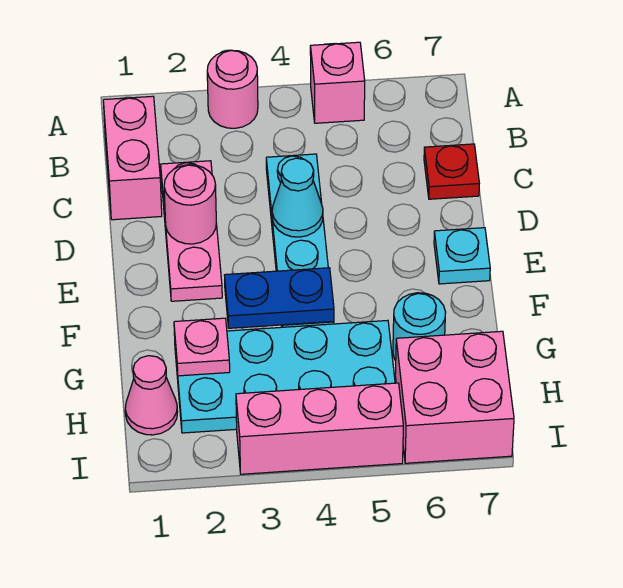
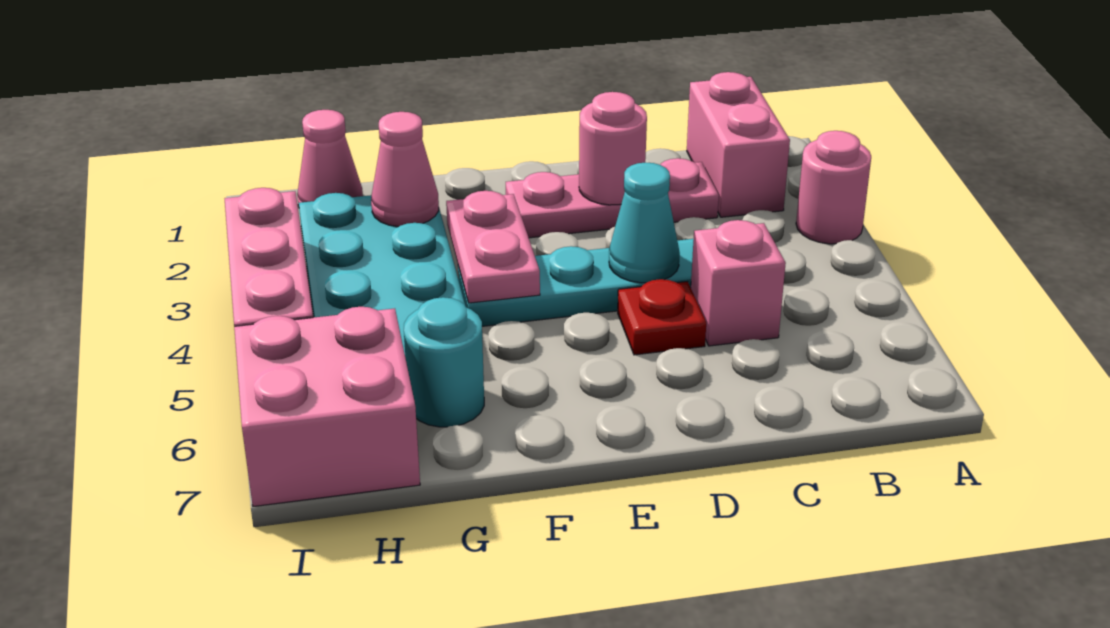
pink brick A5 level 1 -> pink brick C5 level 1
pink brick B1:C1 level 1 -> pink brick B1:B2 level 1
red plate C7 level 1 -> red plate D5 level 1
cyan plate E7 level 1 -> none
blue plate F3:F4 level 2 -> pink plate F3:F4 level 2
pink plate G2 level 2 -> pink cone G2 level 2

